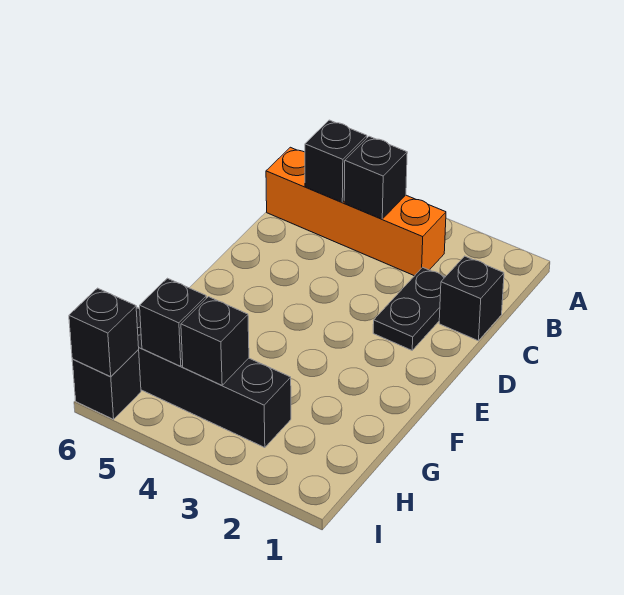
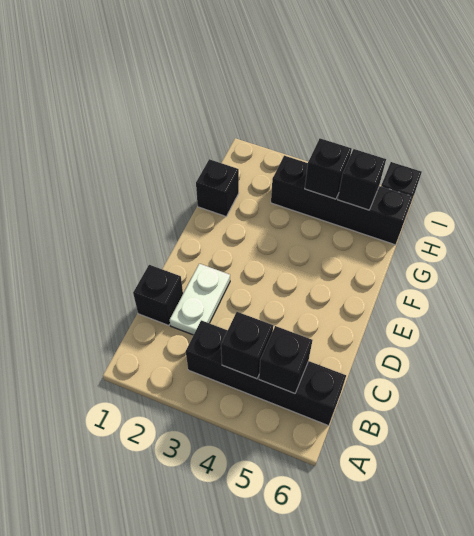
orange brick B3:B6 level 1 -> black brick B3:B6 level 1
black plate C2:D2 level 1 -> white plate C2:D2 level 1
black brick I6 level 2 -> black brick G1 level 1

